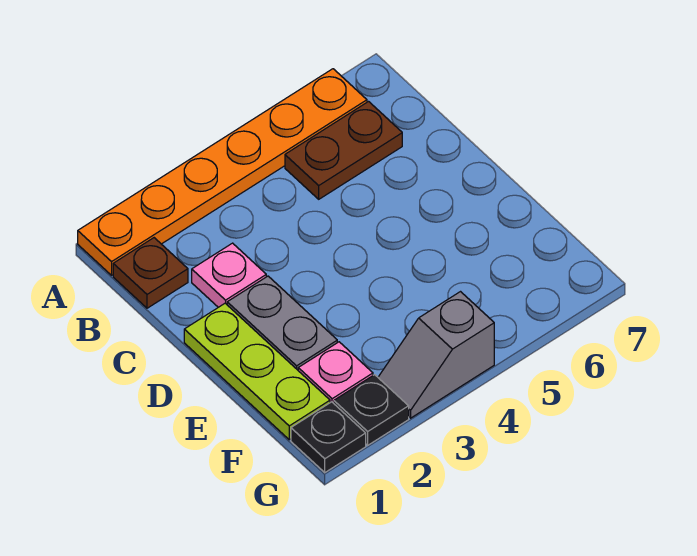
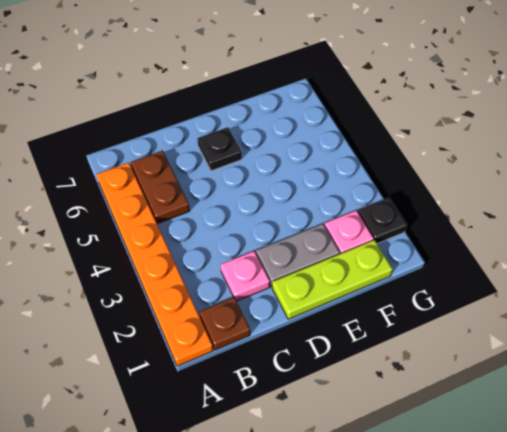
black plate G1 level 1 -> black plate D6 level 1
grey slope G3:G4 level 1 top 4 -> none

